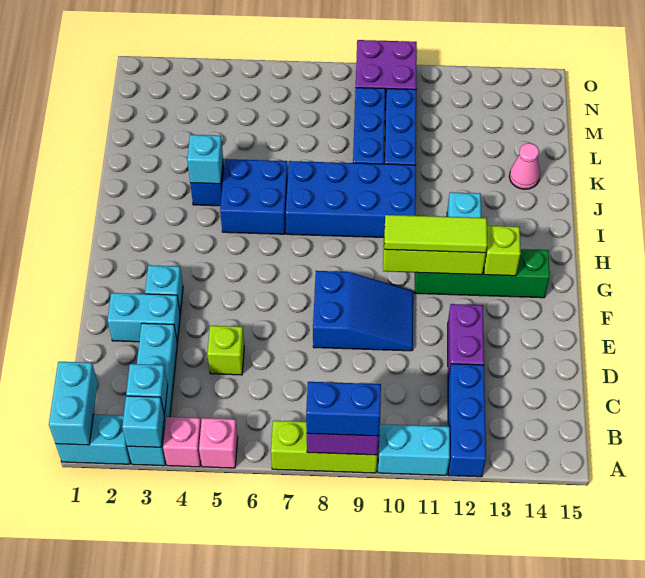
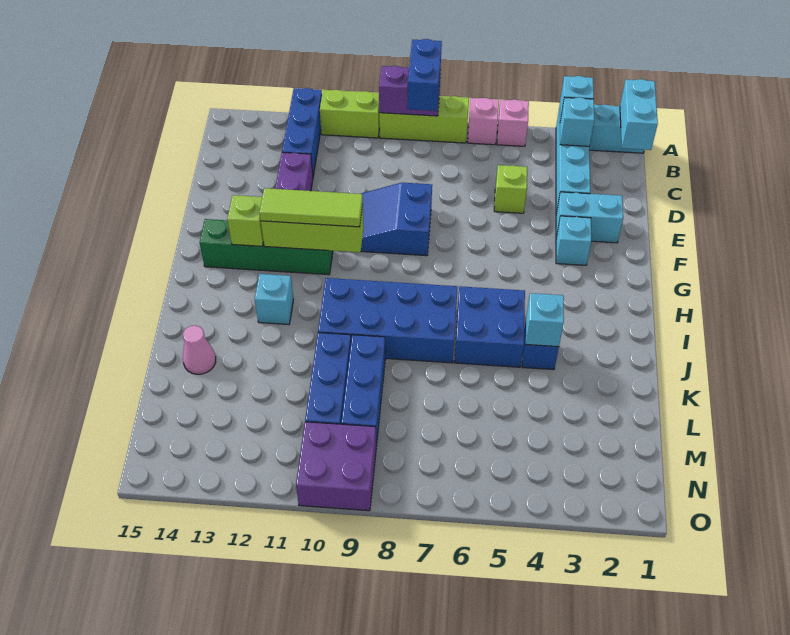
pink brick A4 level 1 -> pink brick A6 level 1
blue brick A8:A9 level 3 -> blue brick A8:B8 level 3
cyan brick A10:A11 level 1 -> lime brick A10:A11 level 1

